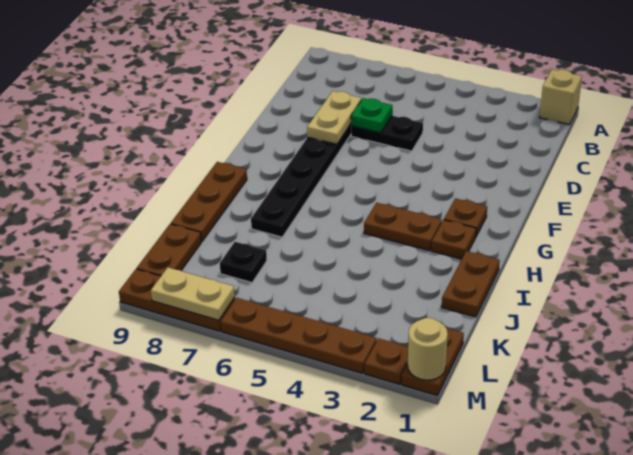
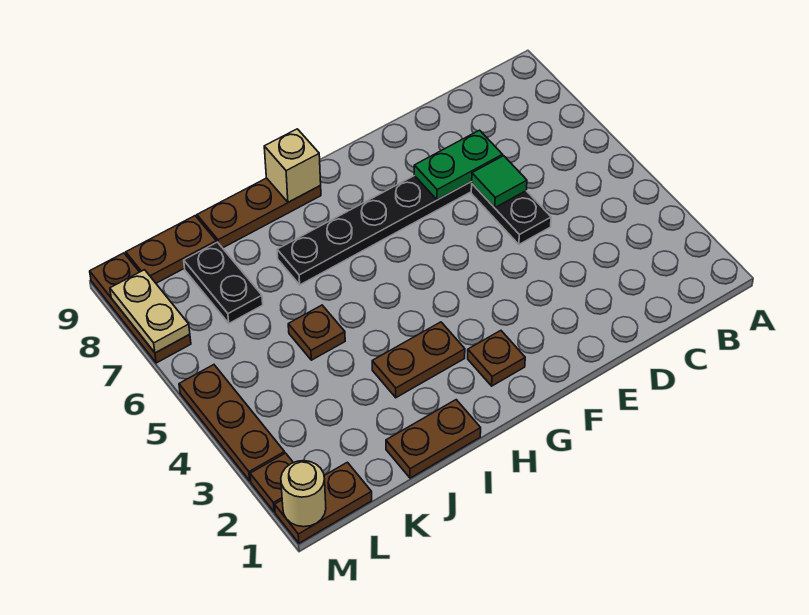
tan brick A1 level 1 -> tan brick H9 level 2
green plate D6 level 2 -> green tile D6 level 2
tan plate D7:E7 level 2 -> green plate D7:E7 level 2
brown plate H2 level 1 -> brown plate J5 level 1
brown plate H3:H4 level 1 -> brown plate H3:I3 level 1
black plate K7 level 1 -> black plate K7:K8 level 1
brown plate M3:M6 level 1 -> brown plate M3:M5 level 1

